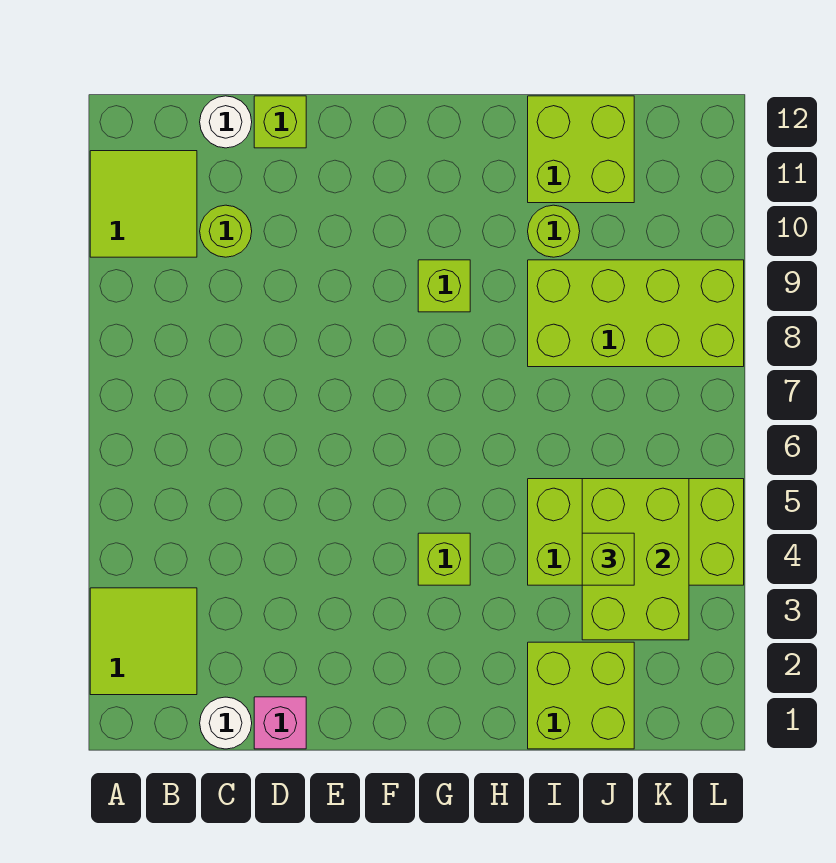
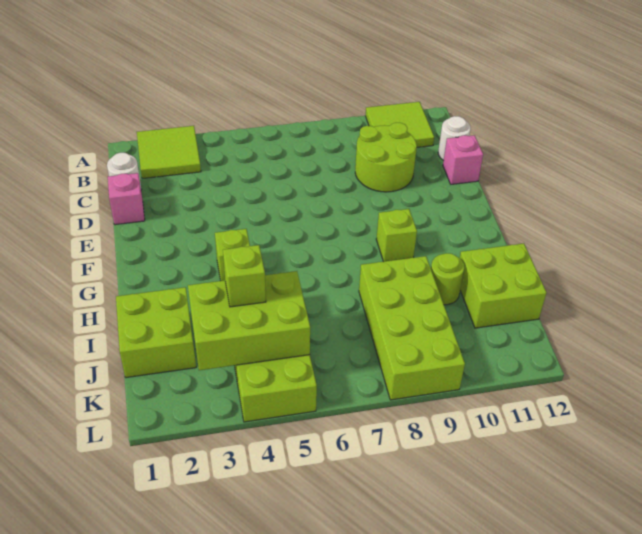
lime round brick C10 level 1 -> lime round brick C9:D10 level 1
lime brick D12 level 1 -> pink brick D12 level 1

